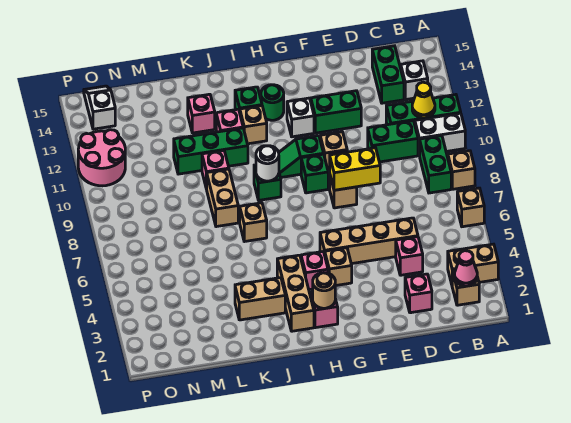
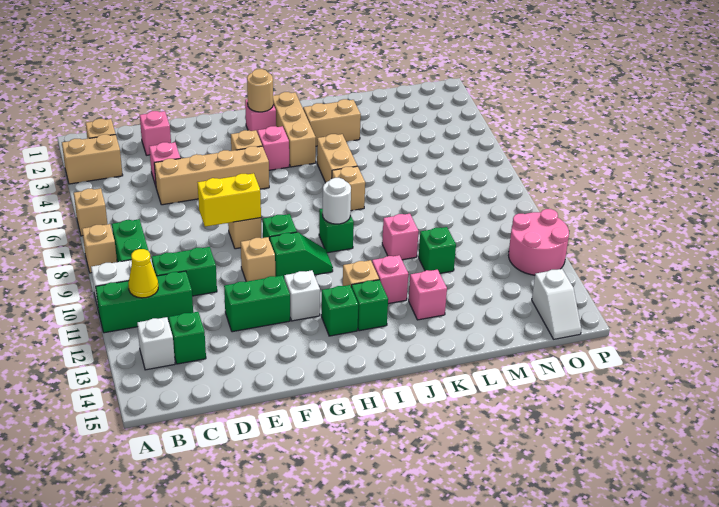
pink cone B2 level 2 -> none
green brick C13:C14 level 1 -> green brick C13 level 1
green round brick H13 level 1 -> green brick H13 level 1
green brick J11:L11 level 1 -> green brick L11 level 1
tan brick K8:K9 level 1 -> tan brick J5:J6 level 1

